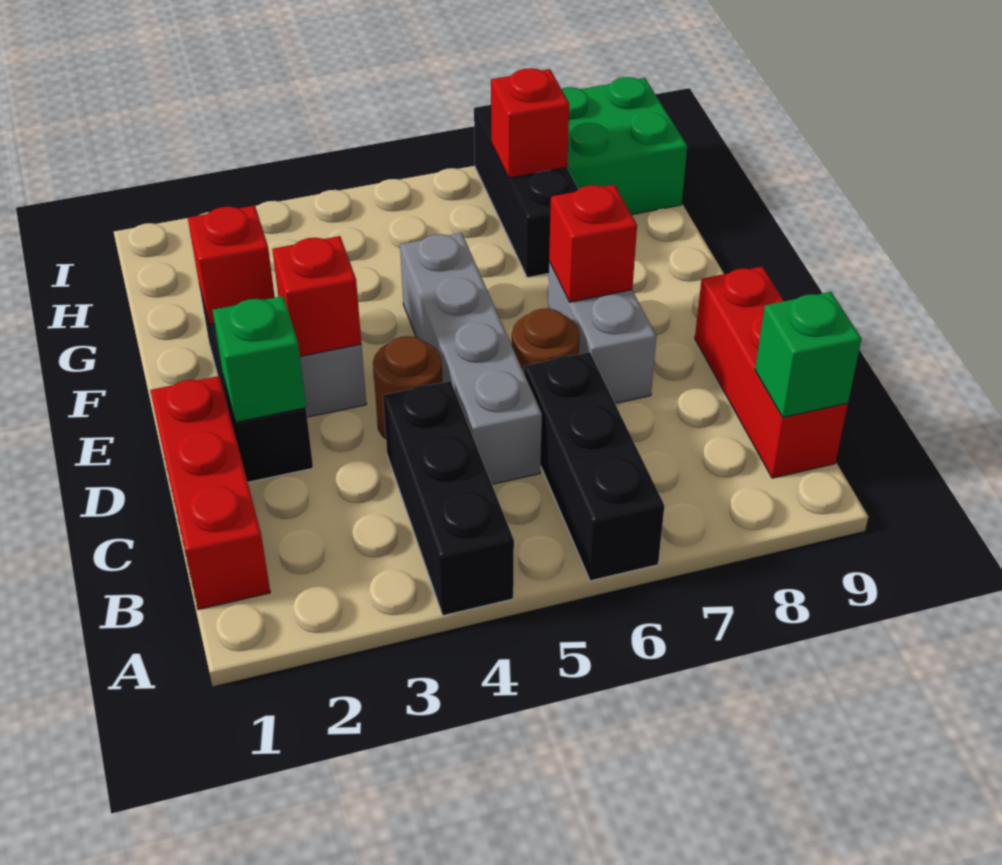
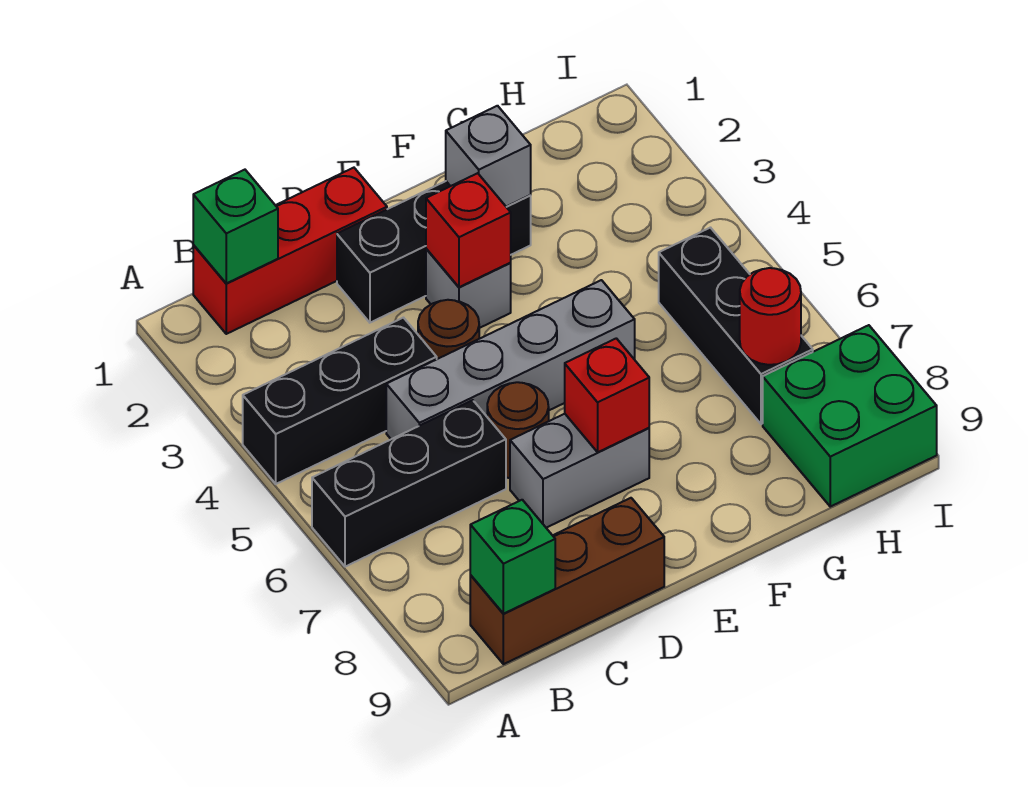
red brick B9:D9 level 1 -> brown brick B9:D9 level 1
green brick D2 level 2 -> green brick B1 level 2
red brick F2 level 2 -> grey brick F2 level 2
black brick G7:I7 level 1 -> black brick H5:H7 level 1
red brick H7 level 2 -> red round brick H7 level 2

